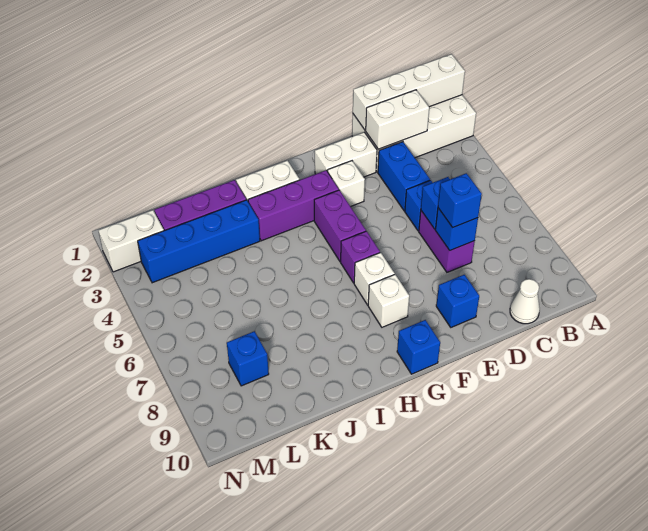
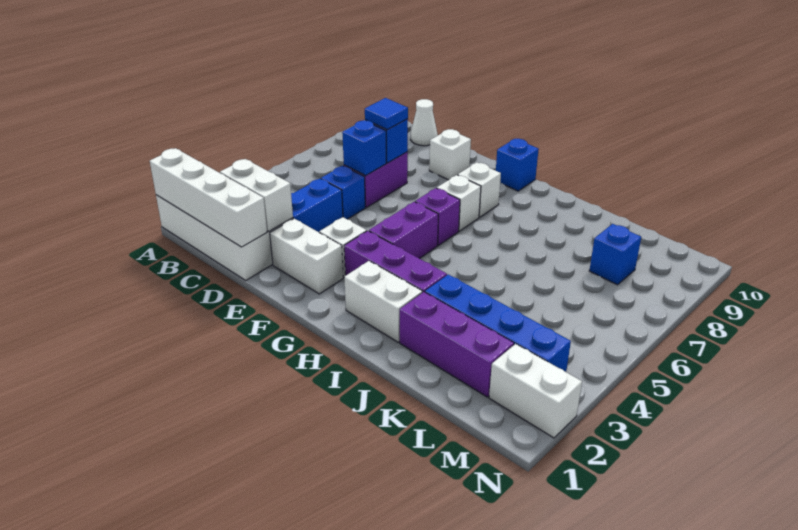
blue brick D7 level 3 -> blue tile D7 level 3
blue brick E9 level 1 -> white brick E9 level 1

